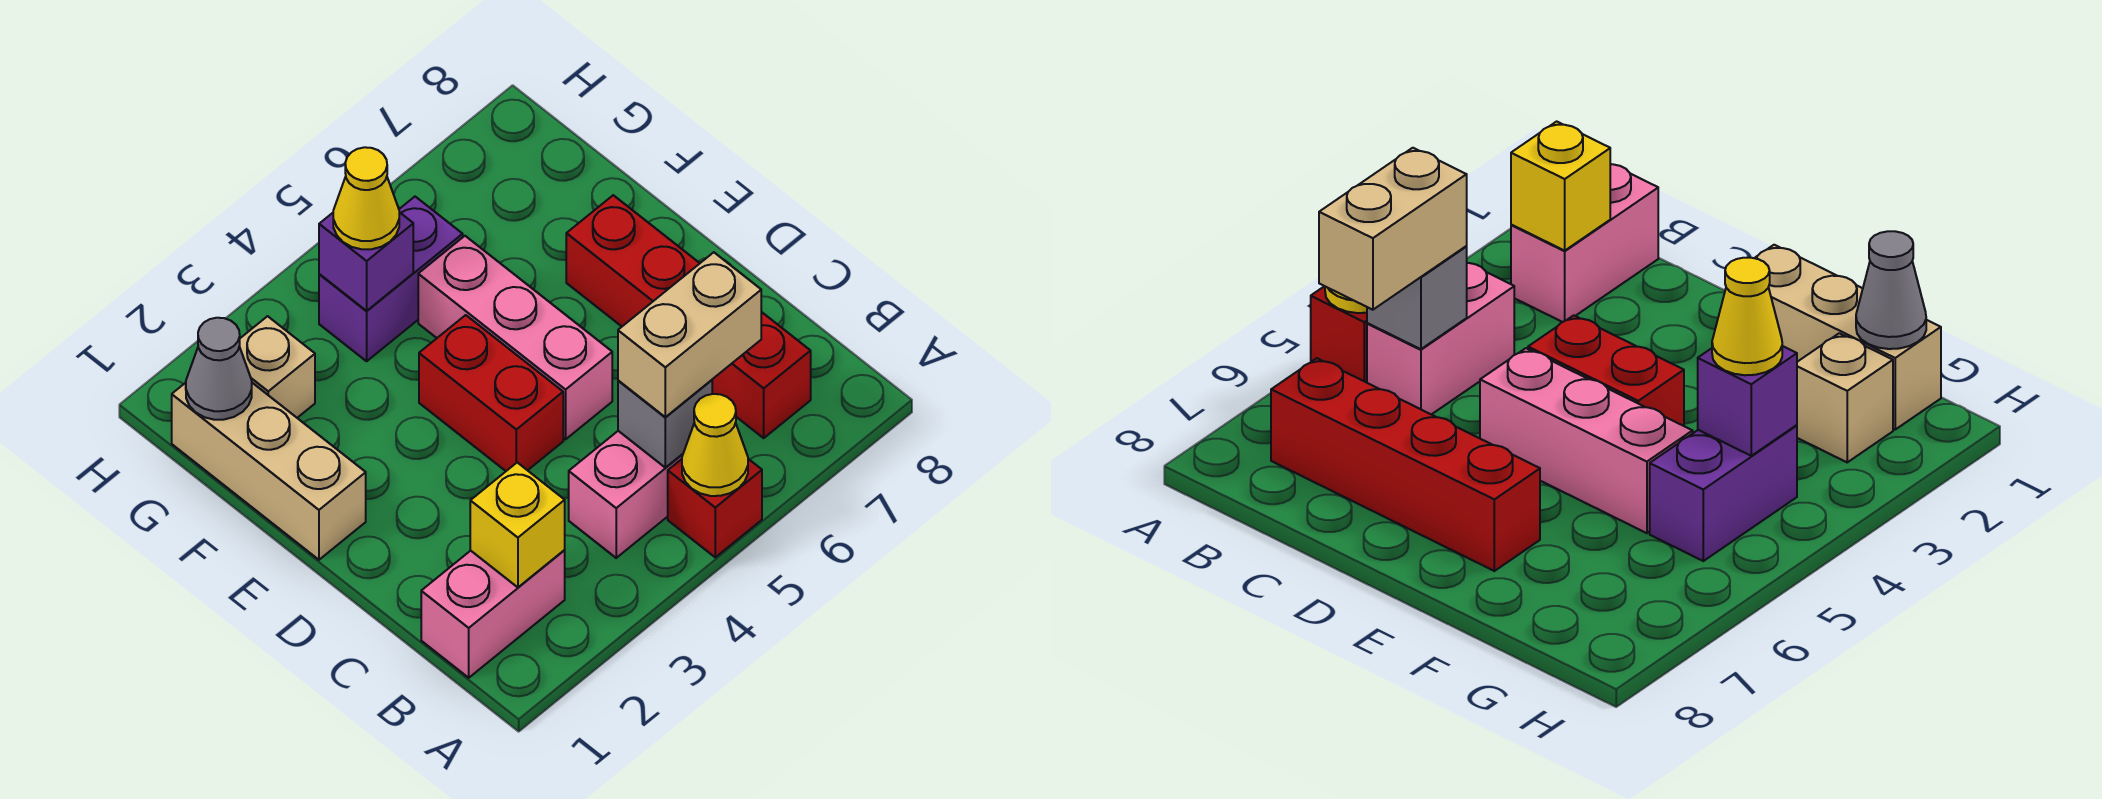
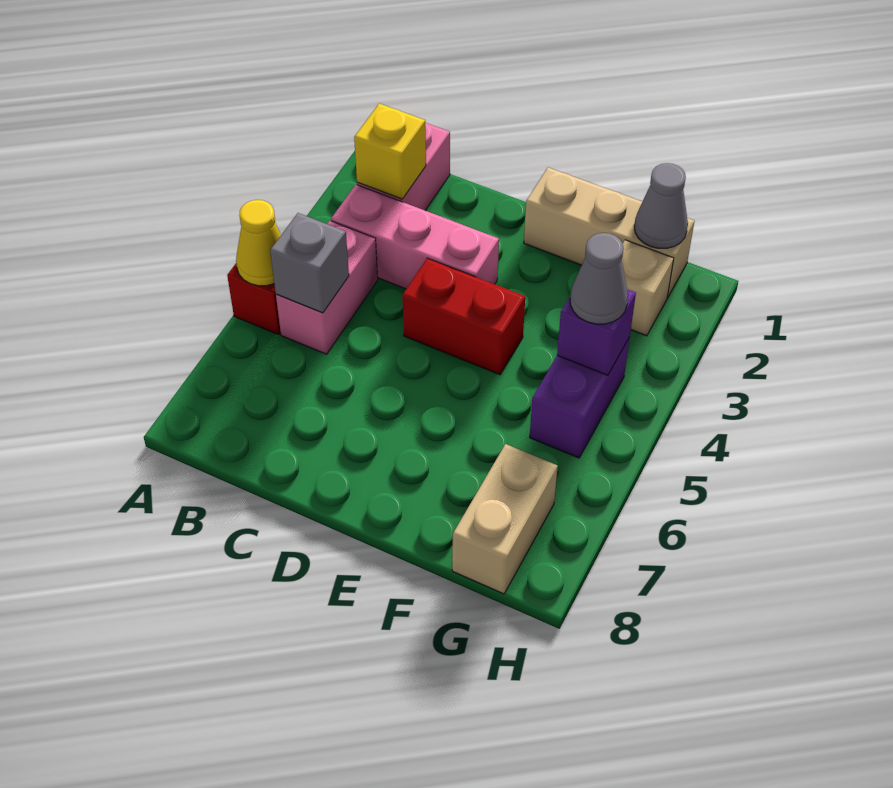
tan brick B5:B6 level 3 -> tan brick G7:G8 level 1
red brick B7:E7 level 1 -> none
pink brick D5:F5 level 1 -> pink brick B3:D3 level 1
yellow cone G4 level 3 -> grey cone G4 level 3

